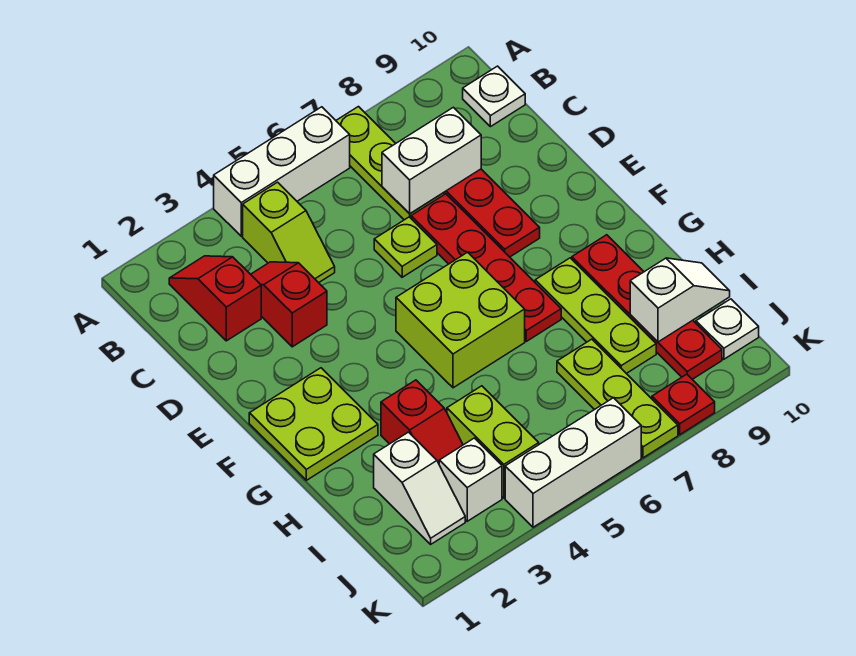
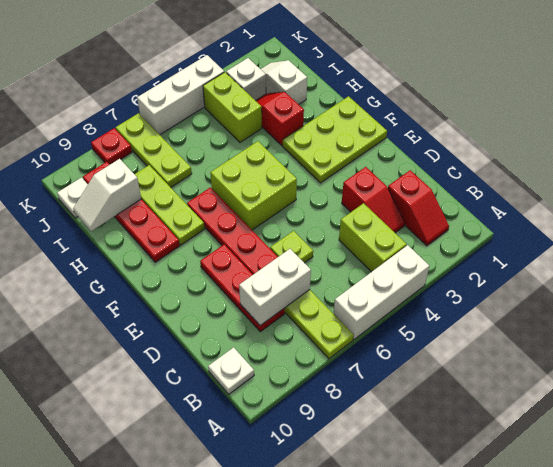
lime slope B4:C4 level 1 top B -> lime brick B4:C4 level 1
lime plate F1:G2 level 1 -> lime plate F1:G3 level 1

